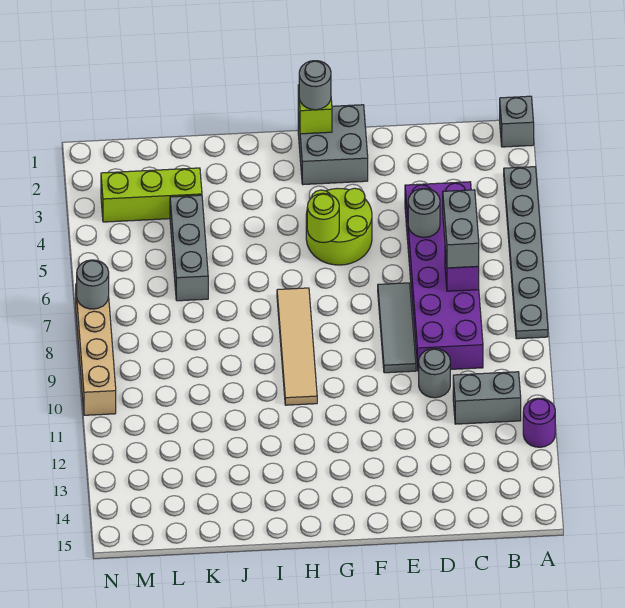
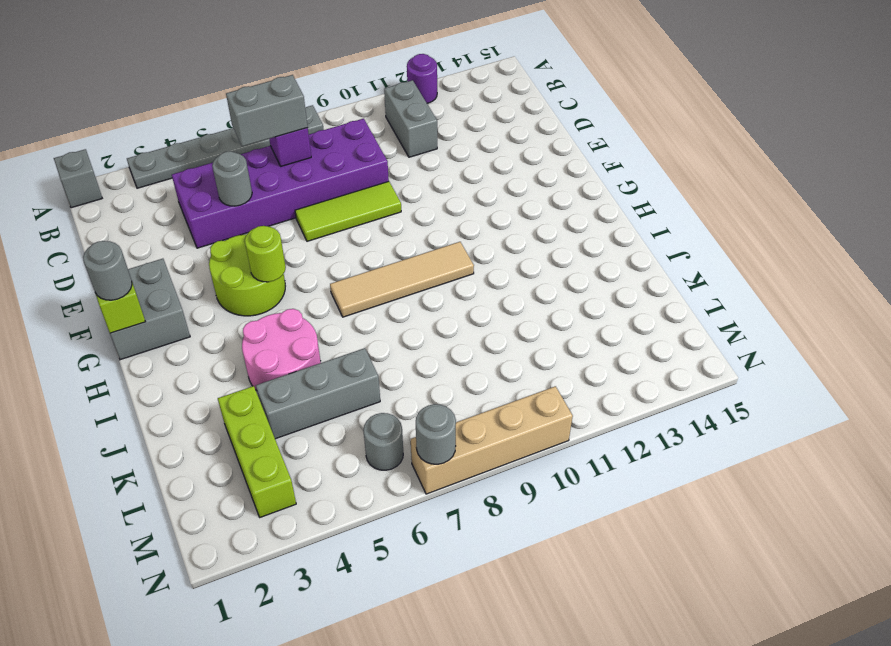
grey round brick D10 level 1 -> grey round brick M6 level 1
grey tile E7:E9 level 1 -> lime tile E7:E9 level 1
none -> pink round brick I4:J5 level 1

